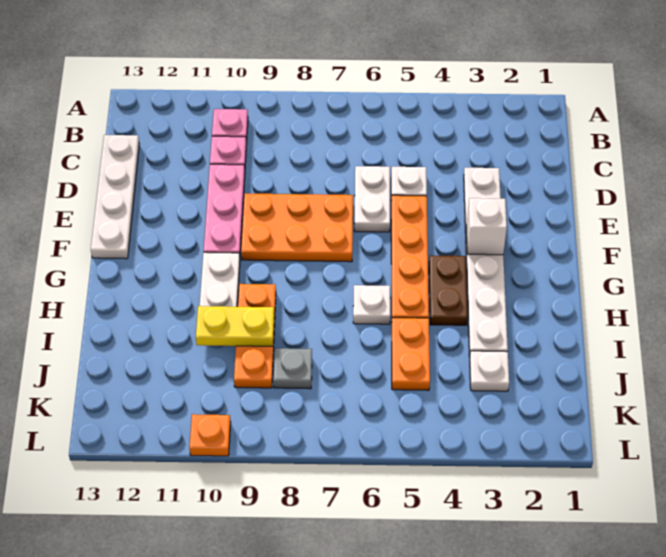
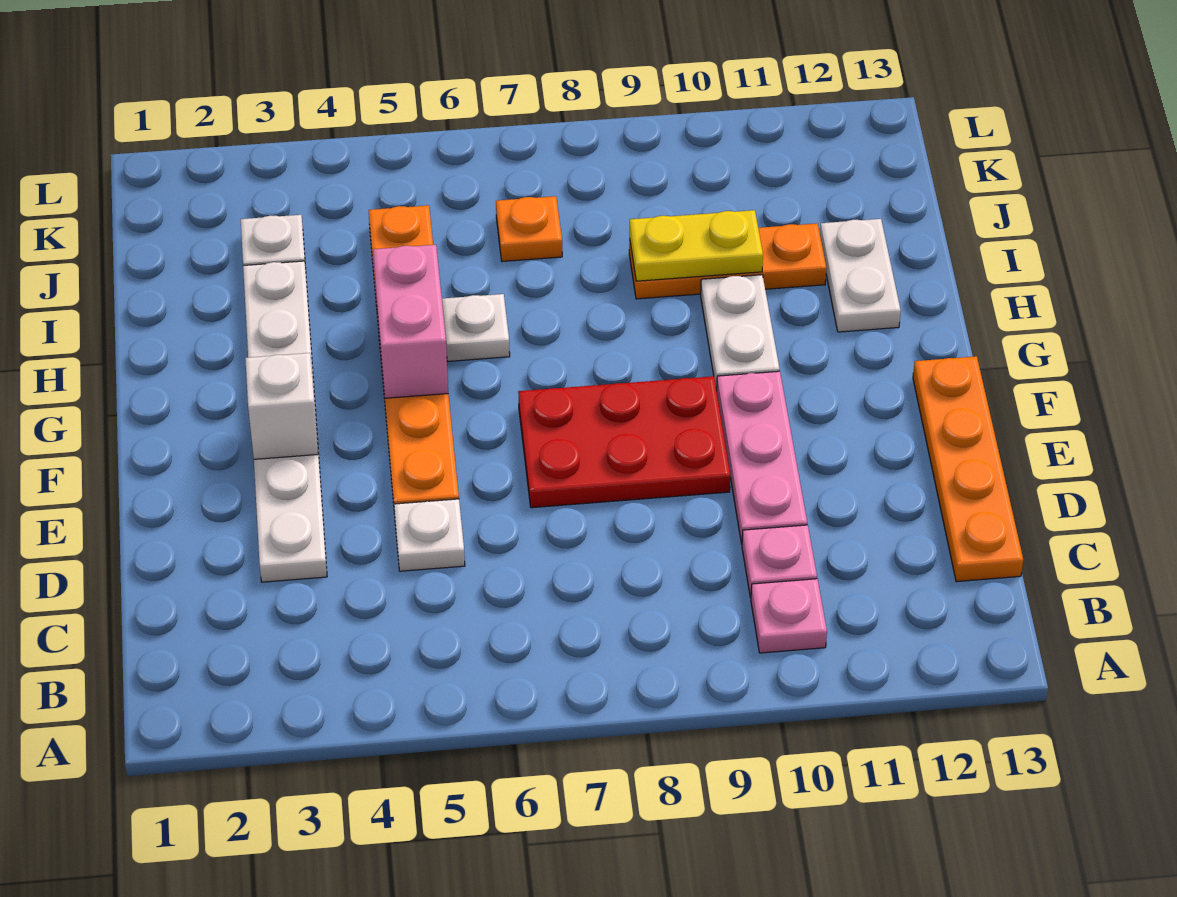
white plate C13:F13 level 1 -> orange plate C13:F13 level 1
white plate D6:E6 level 1 -> white plate H12:I12 level 1
orange plate E7:F9 level 1 -> red plate E7:F9 level 1
brown plate G4:H4 level 1 -> none
none -> pink brick G5:H5 level 2
orange plate H9:J9 level 1 -> orange plate I9:I11 level 1
grey plate J8 level 1 -> none
orange plate L10 level 1 -> orange plate J7 level 1

